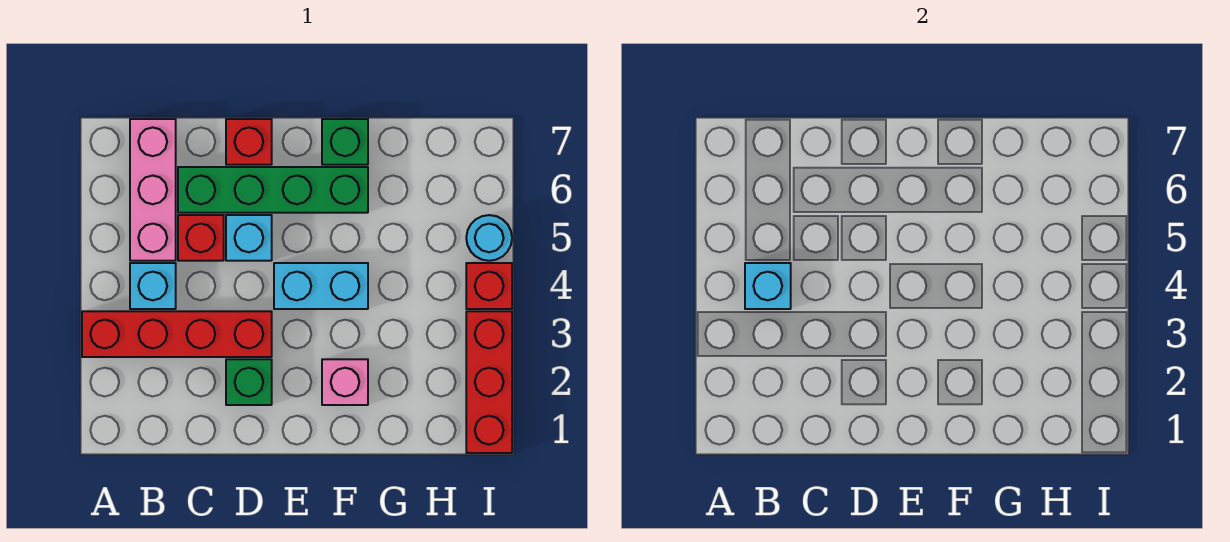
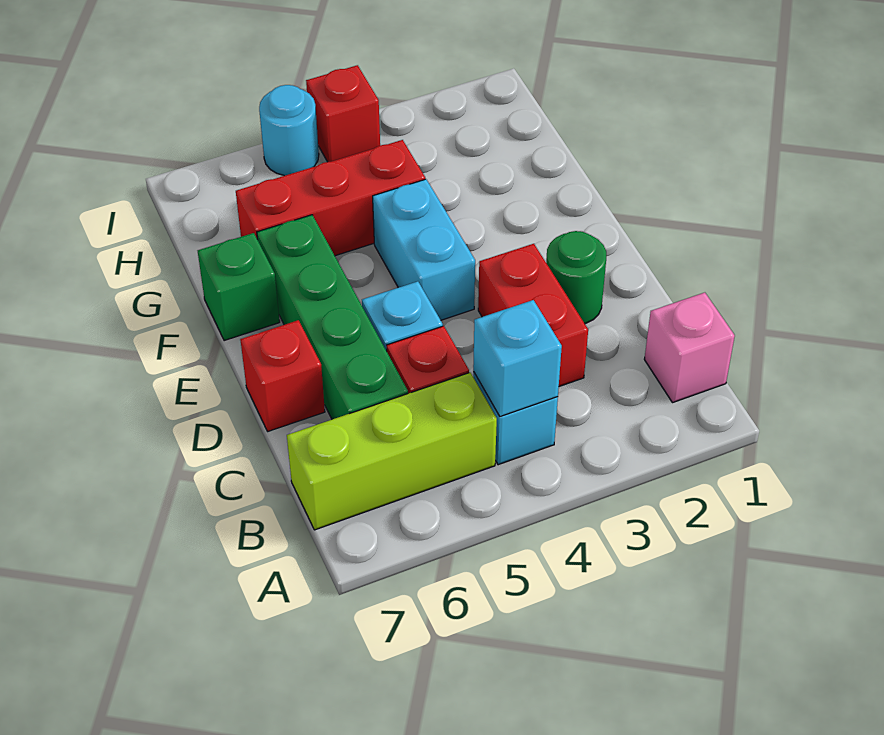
red brick A3:D3 level 1 -> red brick C3:D3 level 1
pink brick B5:B7 level 1 -> lime brick B5:B7 level 1
green brick D2 level 1 -> green round brick D2 level 1
pink brick F2 level 1 -> pink brick B1 level 1
red brick I1:I3 level 1 -> red brick G4:G6 level 1

